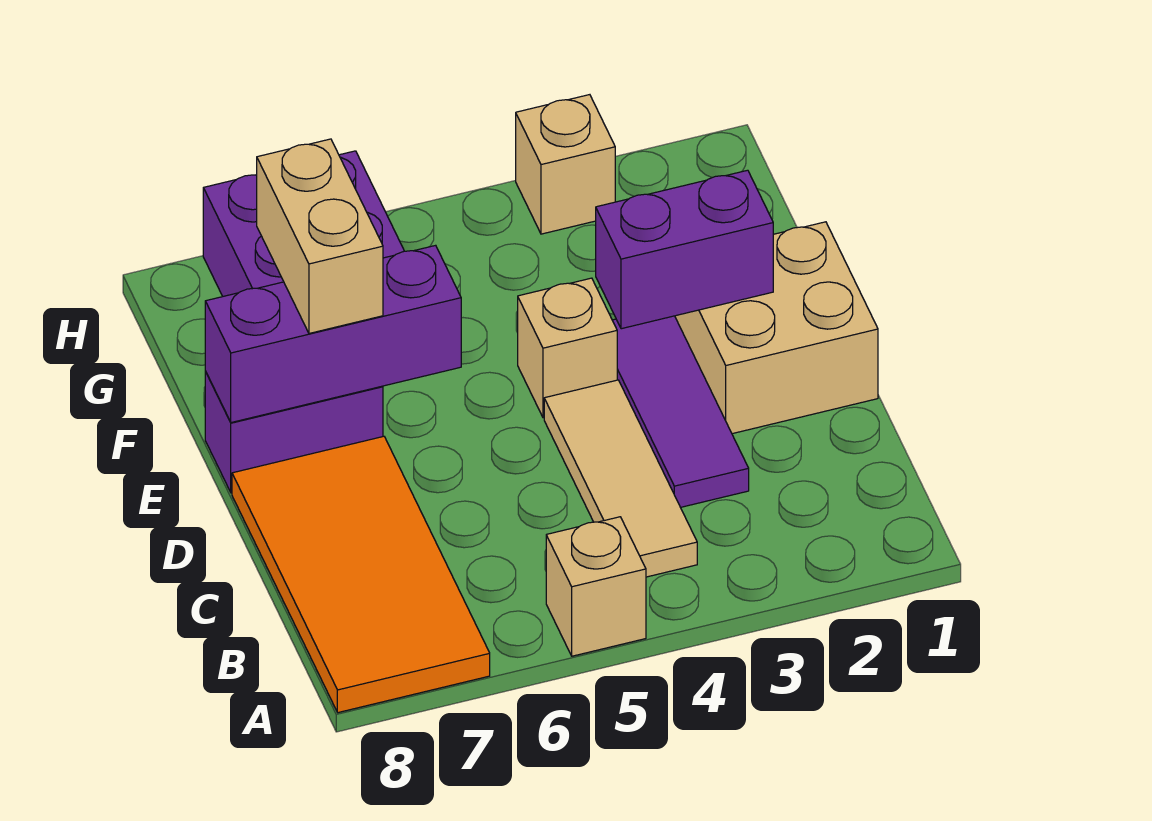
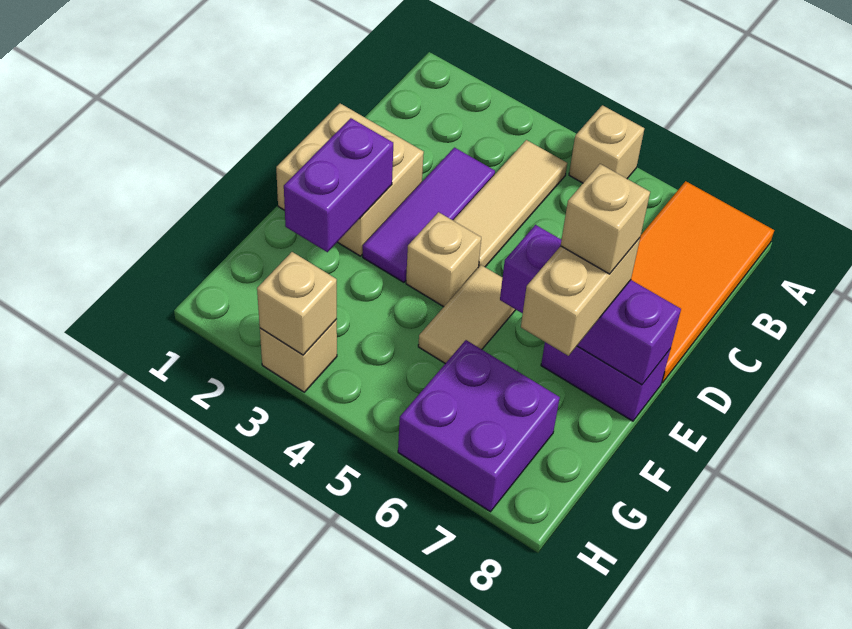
purple brick E2:E3 level 2 -> purple brick E2:F2 level 2
none -> tan tile E5:F5 level 1
none -> tan brick E7 level 4
none -> tan brick H3 level 2

